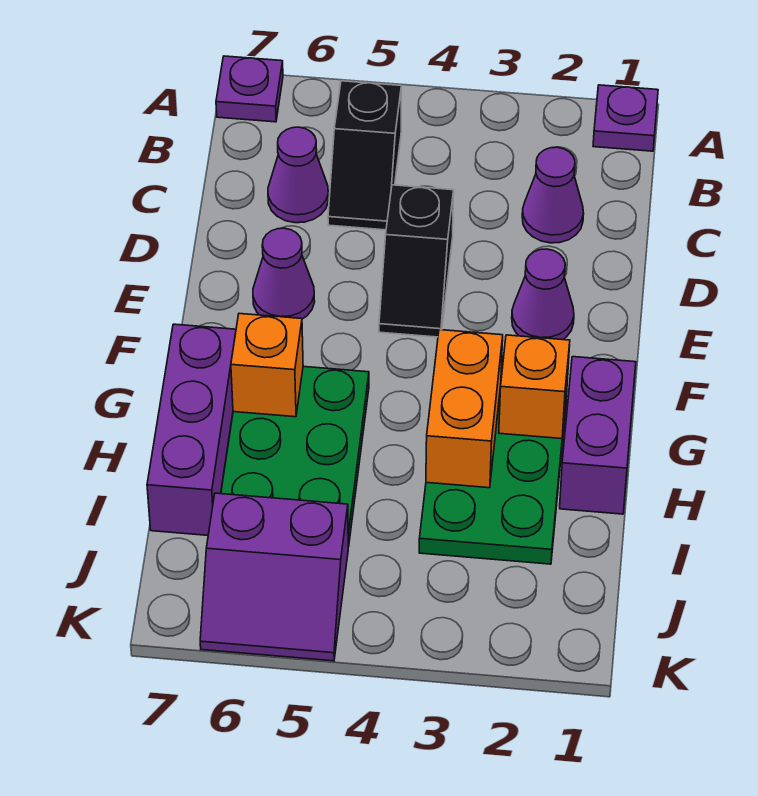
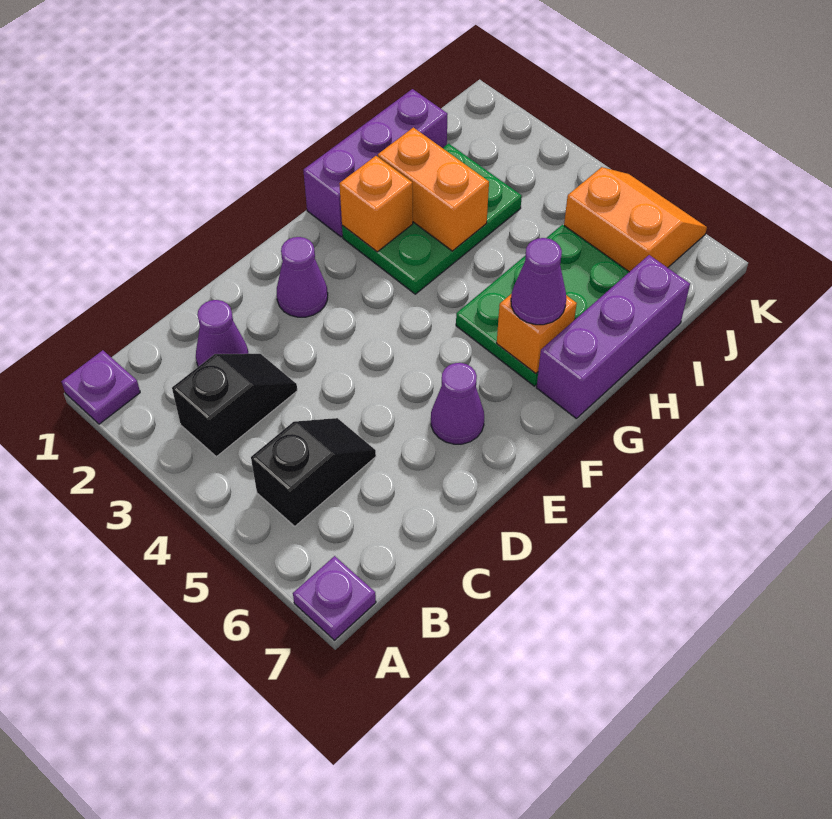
purple cone C6 level 1 -> purple cone G6 level 3
black slope D4:E4 level 1 top D -> black slope B3:C3 level 1 top B
purple brick G1:H1 level 1 -> purple brick G1:I1 level 1
orange brick G3:H3 level 2 -> orange brick H2:H3 level 2
purple slope J5:K6 level 1 top J -> orange slope J5:K6 level 1 top J

